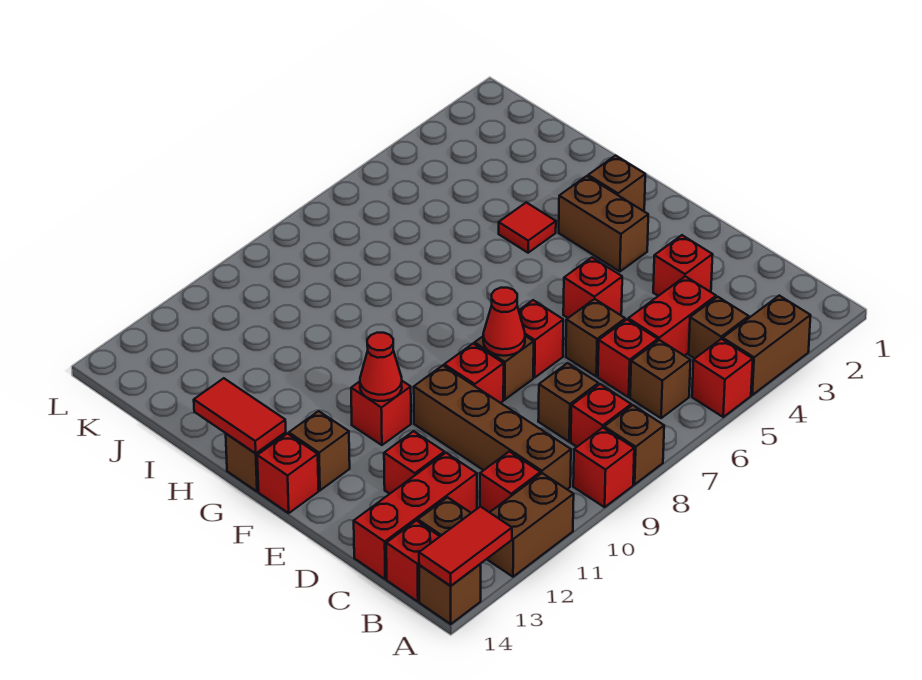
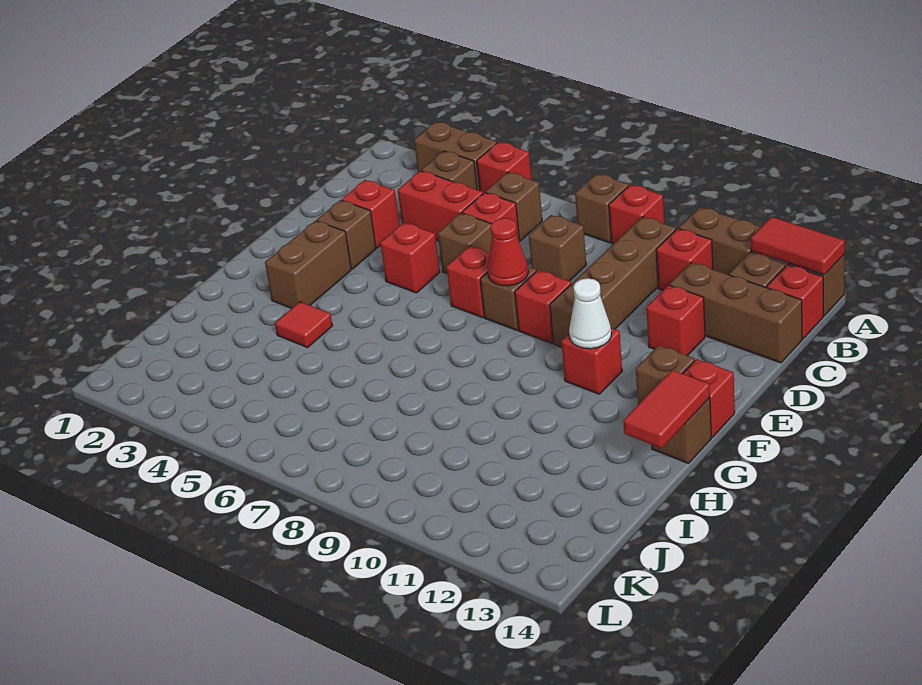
red brick B8 level 1 -> none
red brick C12:C14 level 1 -> brown brick C12:C14 level 1
red cone F11 level 2 -> white cone F11 level 2
brown brick G2 level 1 -> brown brick E3 level 1

